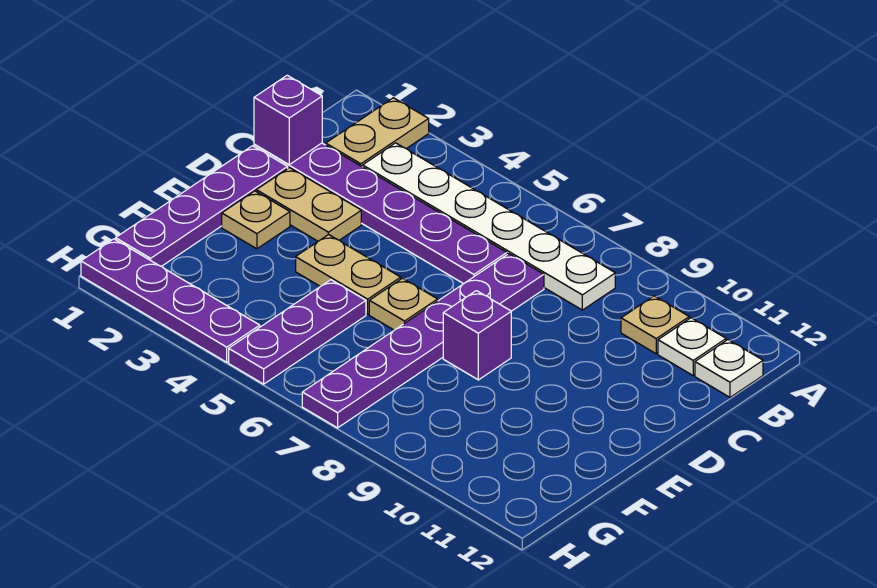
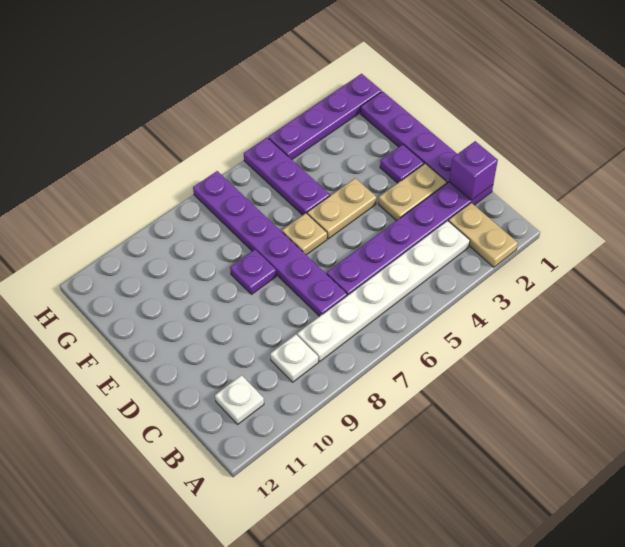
tan plate B10 level 1 -> none
white plate B12 level 1 -> white plate B9 level 1
tan plate E2 level 1 -> purple plate E2 level 1
purple brick E8 level 1 -> purple plate E8 level 1

